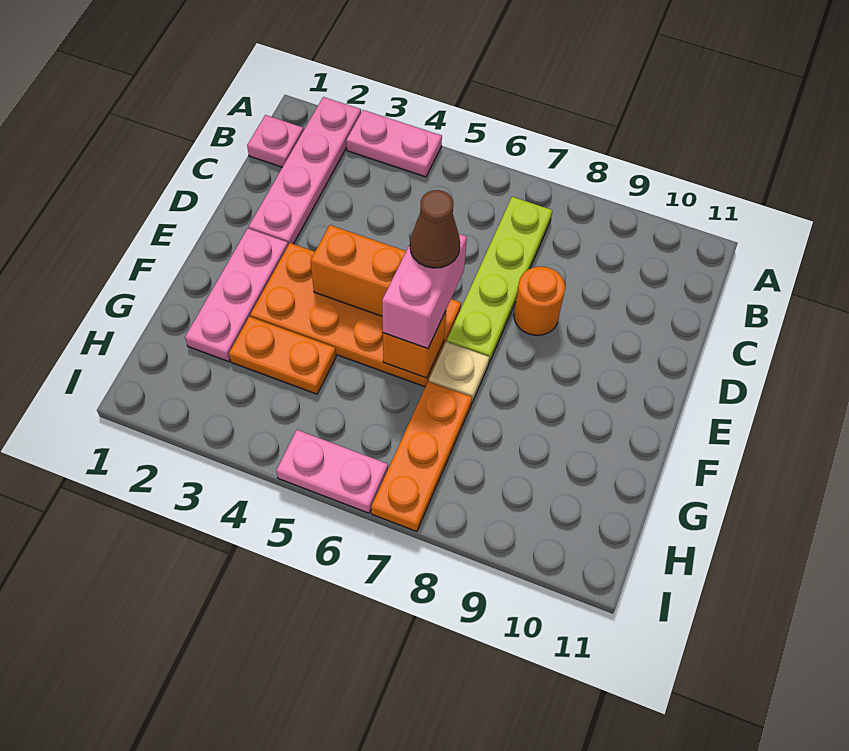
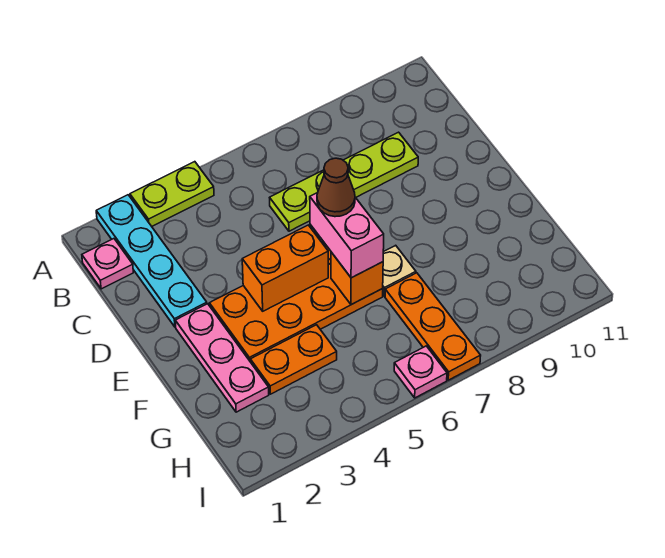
pink plate A2:D2 level 1 -> cyan plate A2:D2 level 1
pink plate A3:A4 level 1 -> lime plate A3:A4 level 1
lime plate B7:E7 level 1 -> lime plate C6:C9 level 1
orange round brick D8 level 1 -> none
pink plate I5:I6 level 1 -> pink plate I6 level 1

